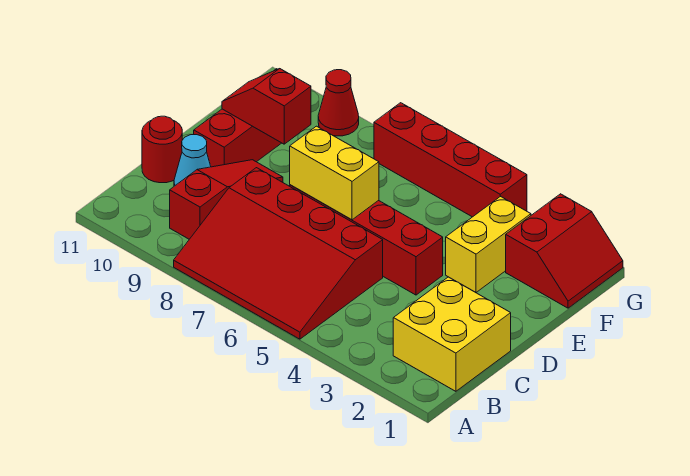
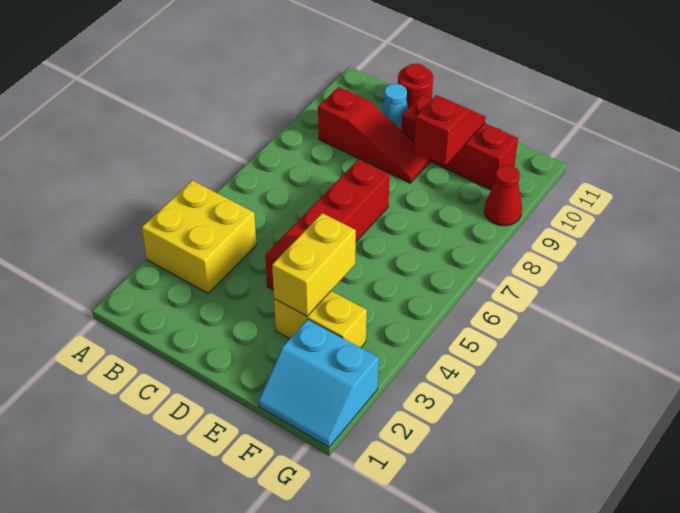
red slope A5:C8 level 1 top C -> none
yellow brick B1:C2 level 1 -> yellow brick A3:B4 level 1
yellow brick D6:D7 level 2 -> yellow brick E3:E4 level 2
red slope F1:G2 level 1 top 2 -> cyan slope F1:G2 level 1 top 2
red brick G4:G7 level 1 -> none

